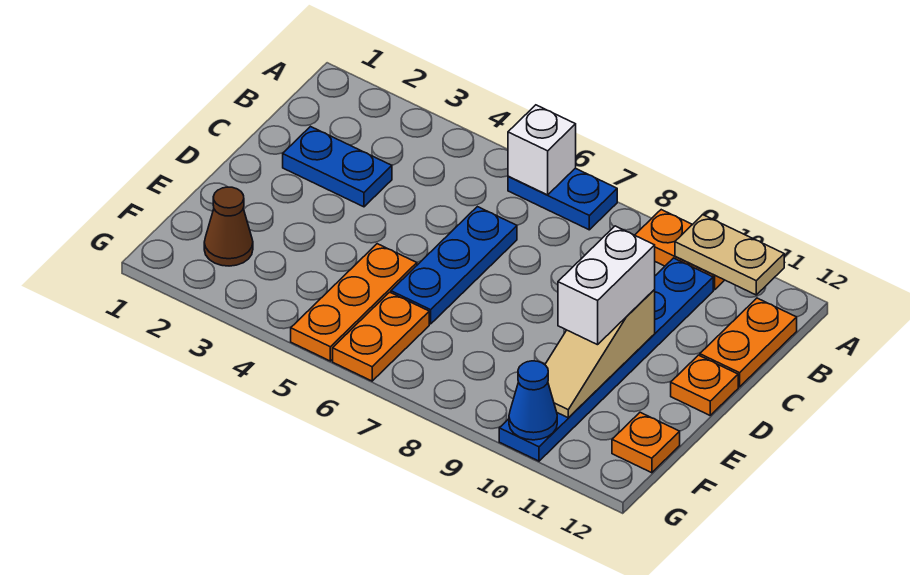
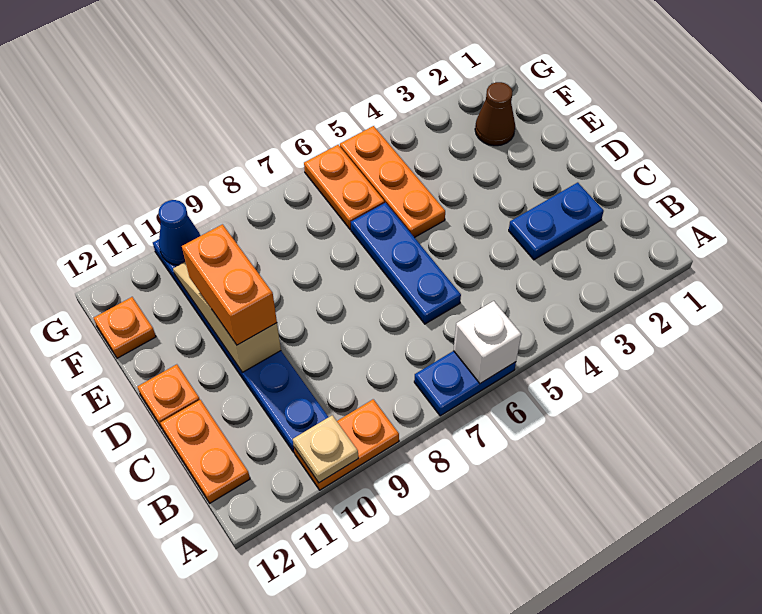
tan plate A10:A11 level 2 -> tan plate A10 level 2
white brick D10:E10 level 3 -> orange brick D10:E10 level 3

